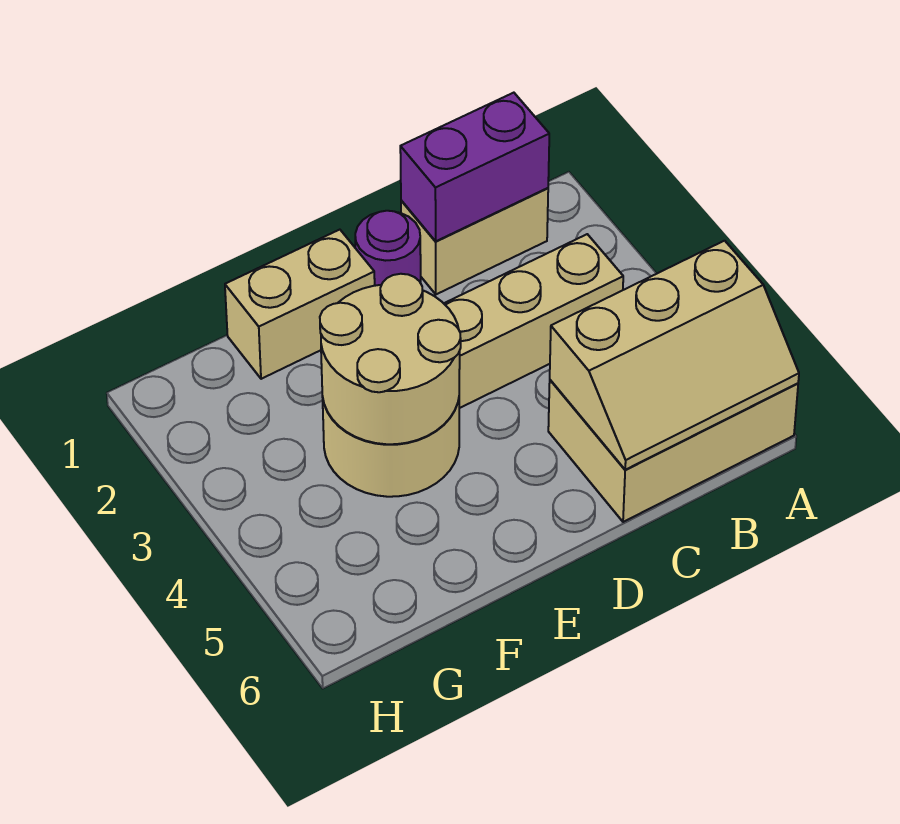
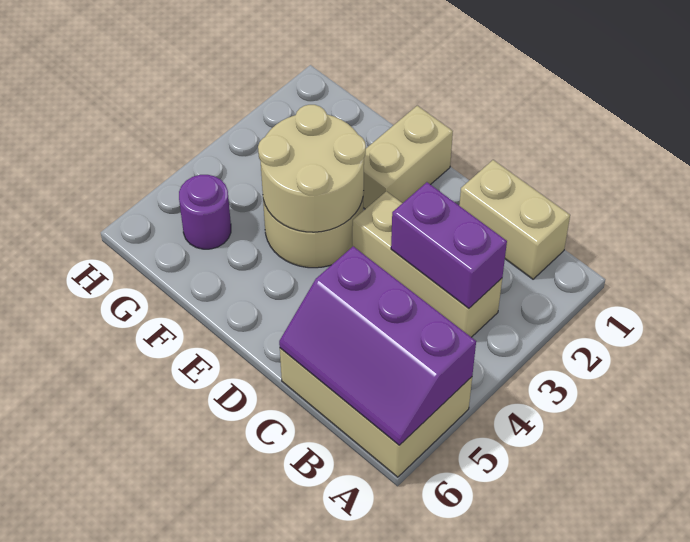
tan slope A5:C6 level 2 top 5 -> purple slope A5:C6 level 2 top 5
purple brick B1:C1 level 2 -> purple brick B3:C3 level 2
purple round brick D1 level 1 -> purple round brick G5 level 1
tan brick E1:F1 level 1 -> tan brick E1:E2 level 1

